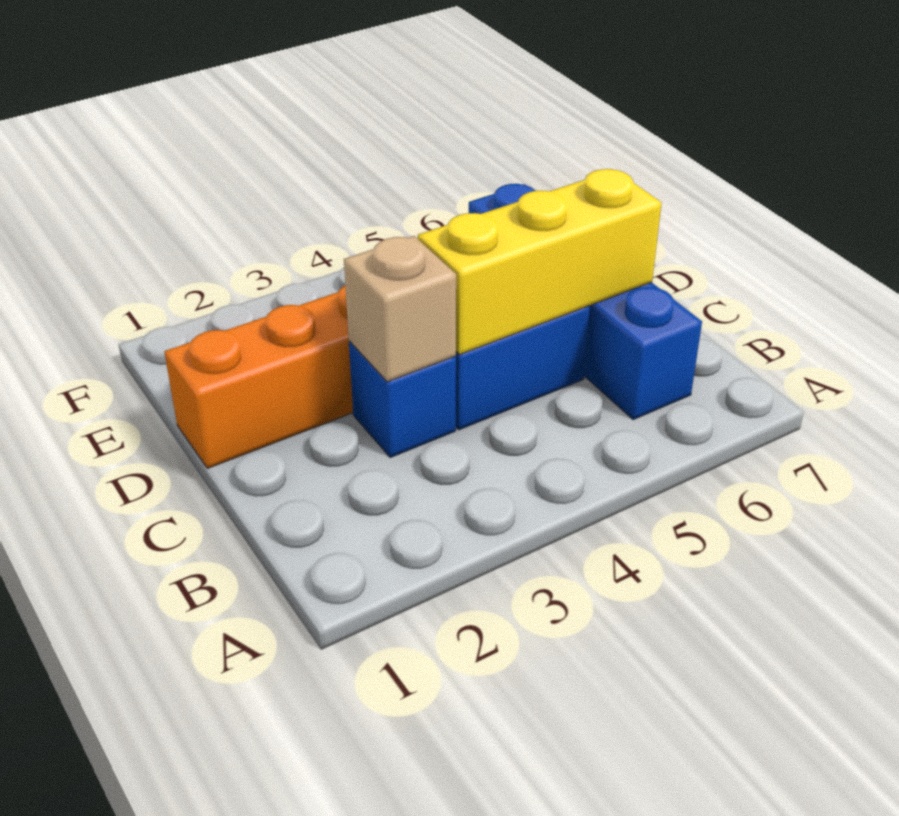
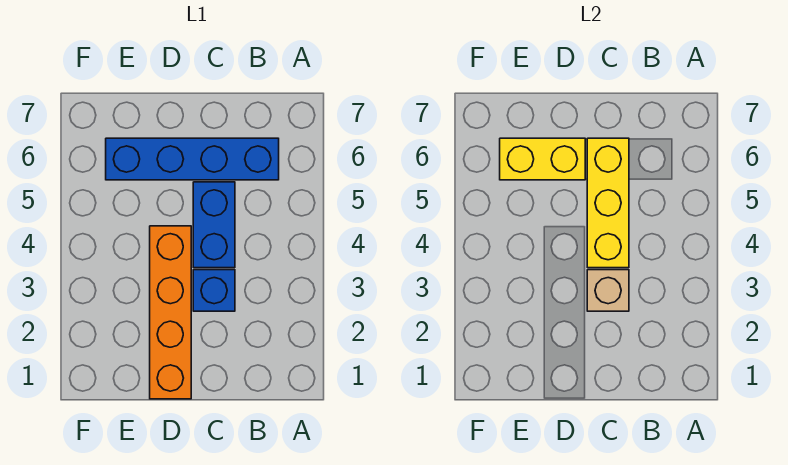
none -> yellow brick D6:E6 level 2

